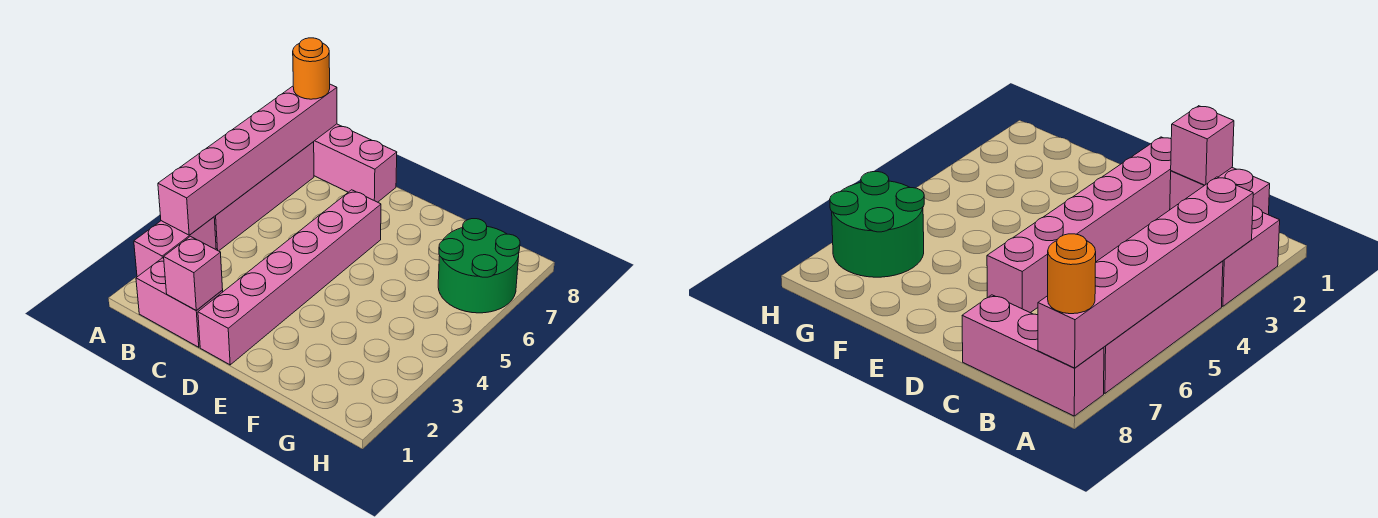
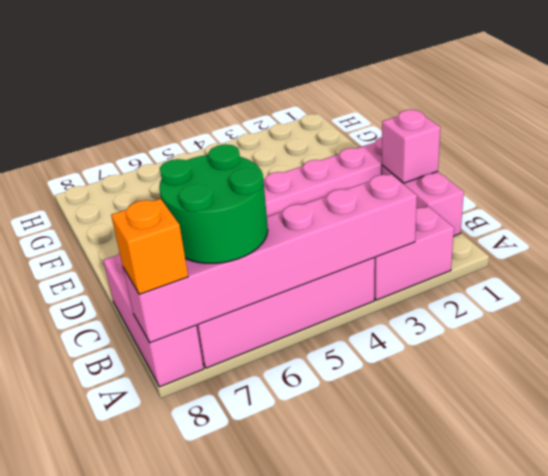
orange round brick A8 level 3 -> orange brick A8 level 3
green round brick G6:H7 level 1 -> green round brick A6:B7 level 3

